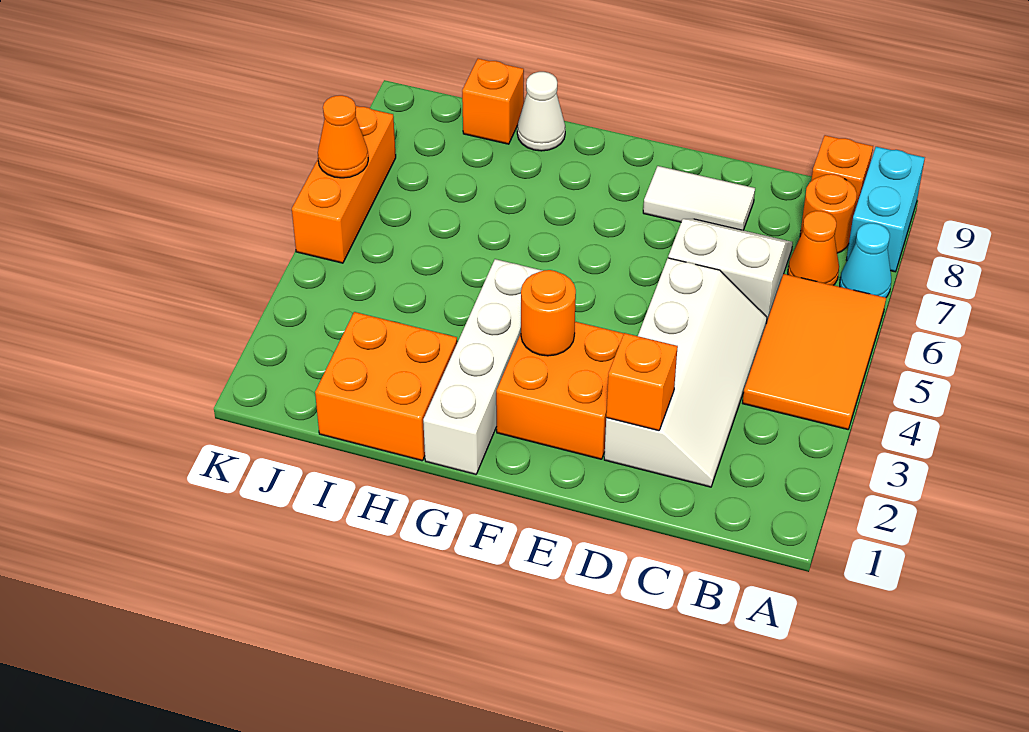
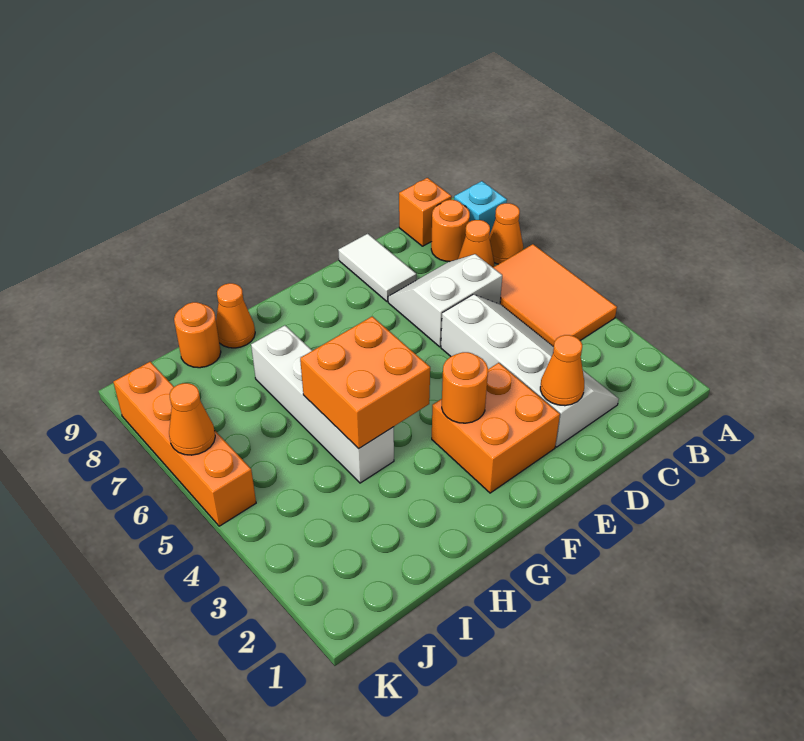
cyan cone A7 level 1 -> orange cone A7 level 1
cyan brick A8:A9 level 1 -> cyan brick A8 level 1
orange brick D2 level 2 -> orange cone D2 level 2
white tile D8:E8 level 1 -> white tile D8:D9 level 1
white brick G1:G4 level 1 -> white brick H4:H7 level 1
orange brick H1:I2 level 1 -> orange brick G4:H5 level 2
white cone H9 level 1 -> orange cone H9 level 1
orange brick I9 level 1 -> orange round brick I9 level 1
orange brick K5:K7 level 1 -> orange brick K5:K8 level 1

